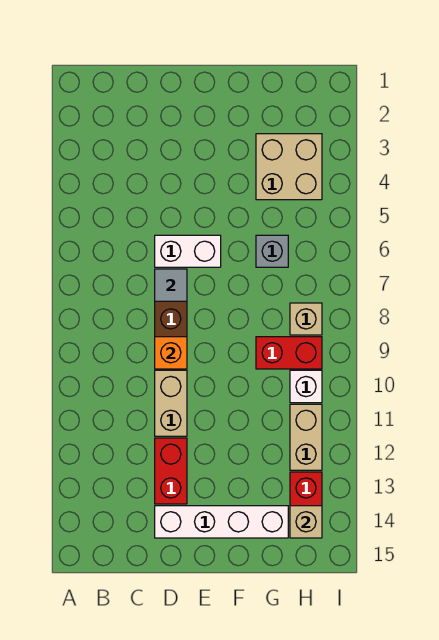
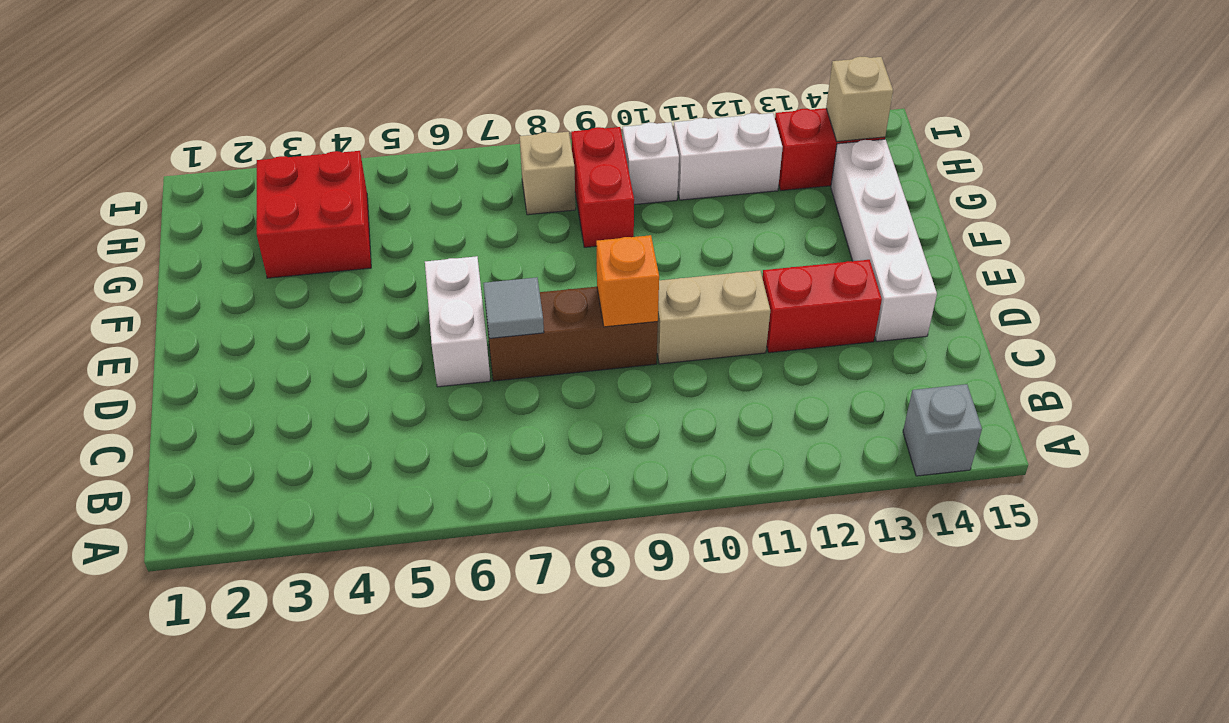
tan brick G3:H4 level 1 -> red brick G3:H4 level 1
grey brick G6 level 1 -> grey brick A14 level 1
tan brick H11:H12 level 1 -> white brick H11:H12 level 1

